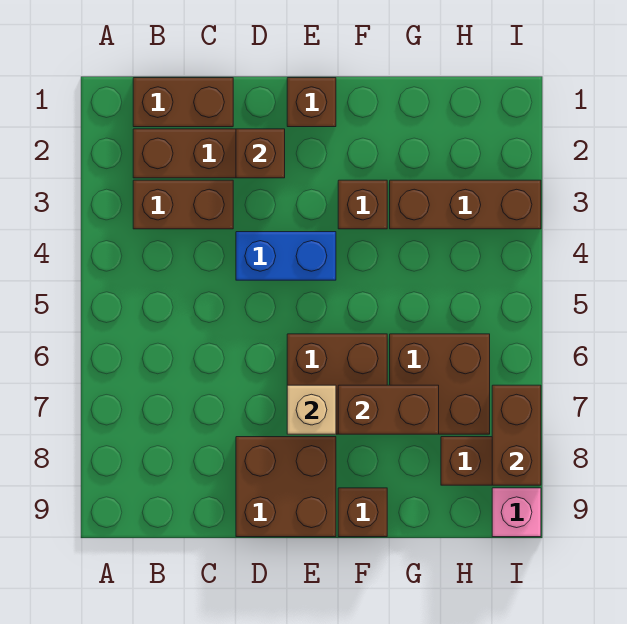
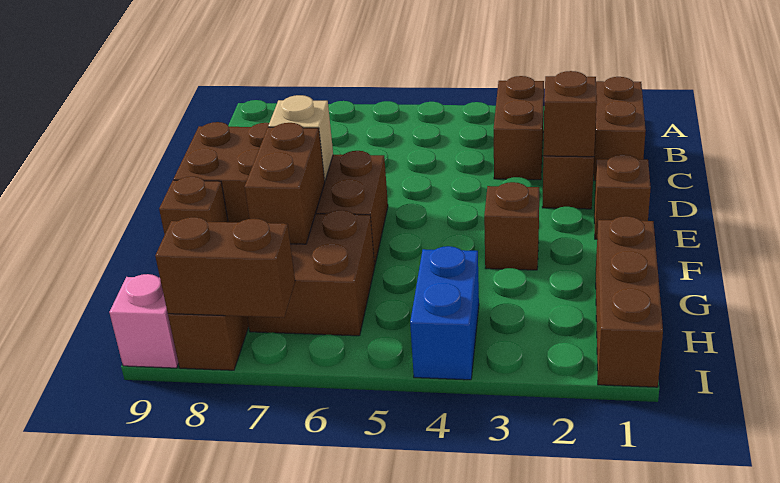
blue brick D4:E4 level 1 -> blue brick H4:I4 level 1
brown brick G3:I3 level 1 -> brown brick G1:I1 level 1

